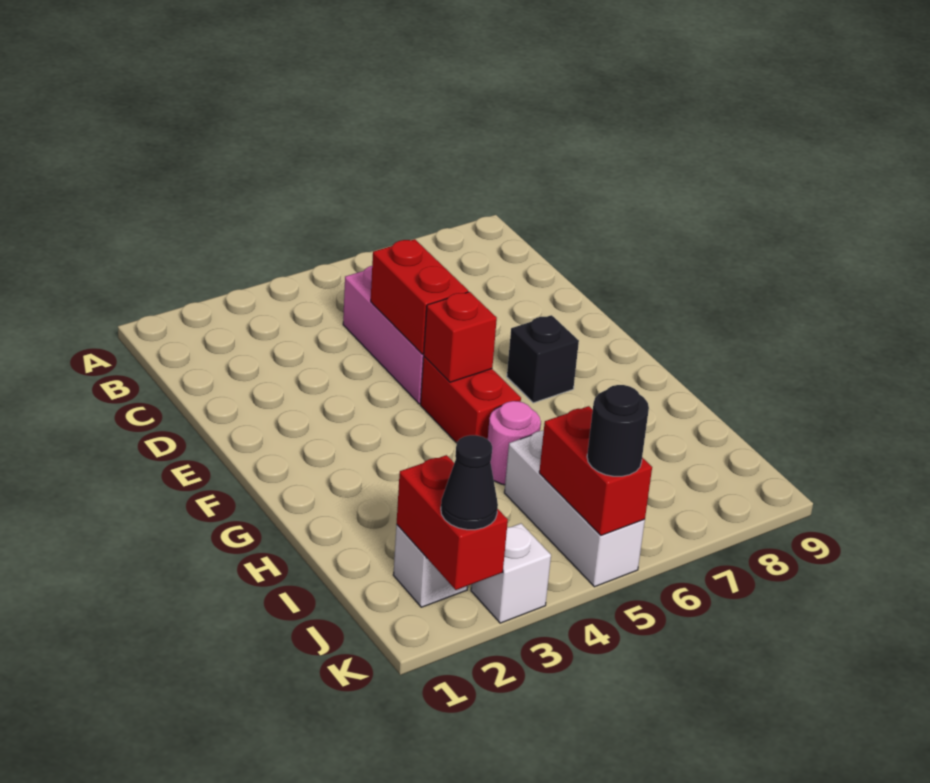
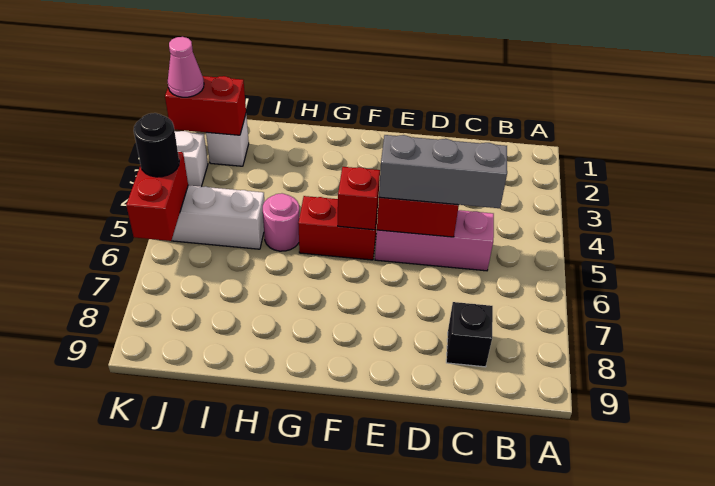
none -> grey brick C5:E5 level 3
black brick F7 level 1 -> black brick C8 level 1
red brick J5:K5 level 2 -> red brick K5:K6 level 2
black cone K2 level 3 -> pink cone K2 level 3

